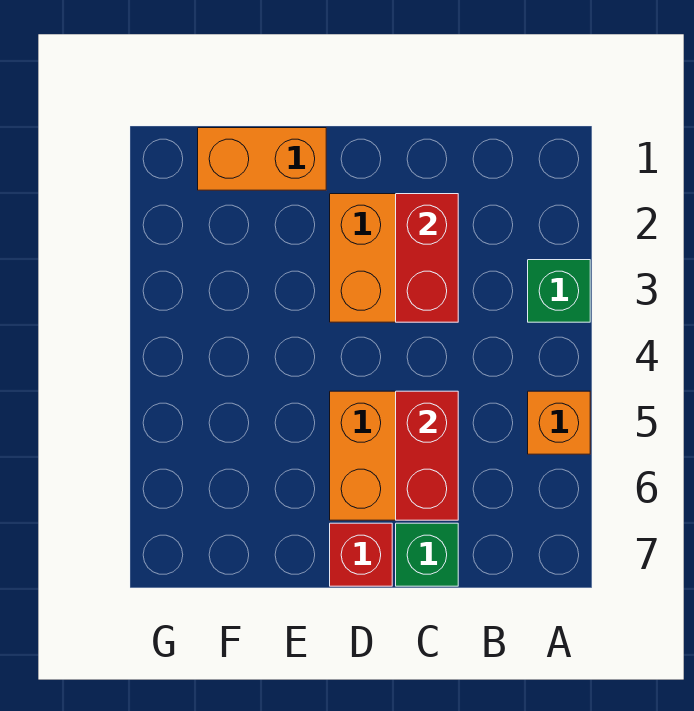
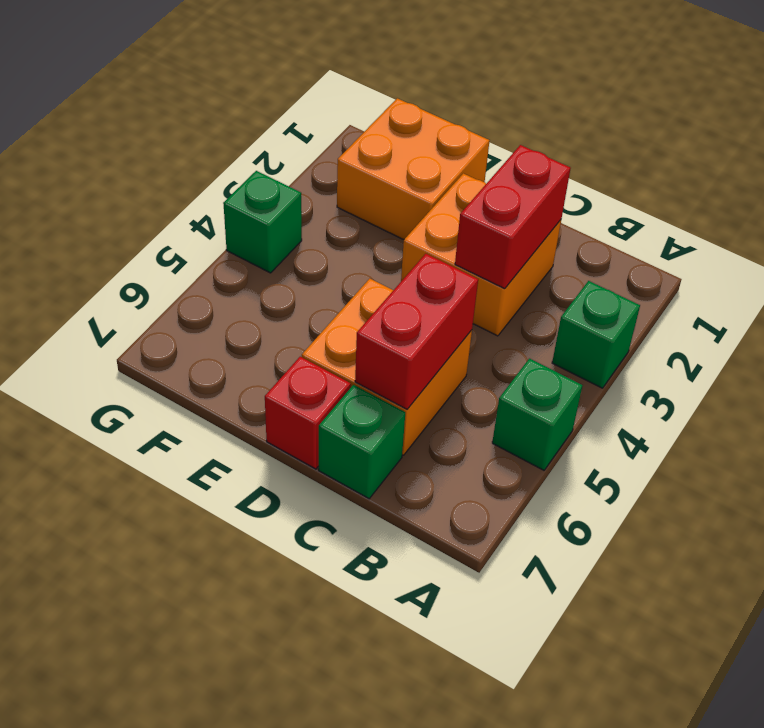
orange brick A5 level 1 -> green brick A5 level 1
orange brick E1:F1 level 1 -> orange brick E1:F2 level 1
none -> green brick G4 level 1

